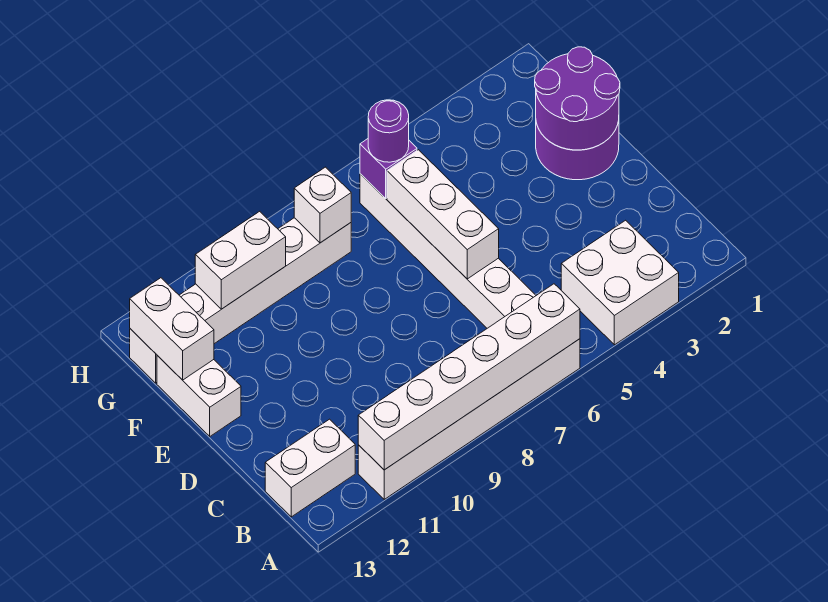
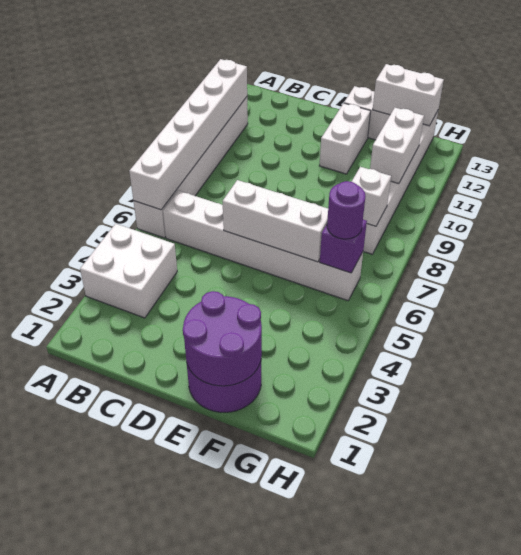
white brick B12:B13 level 1 -> white brick E11:E12 level 1

